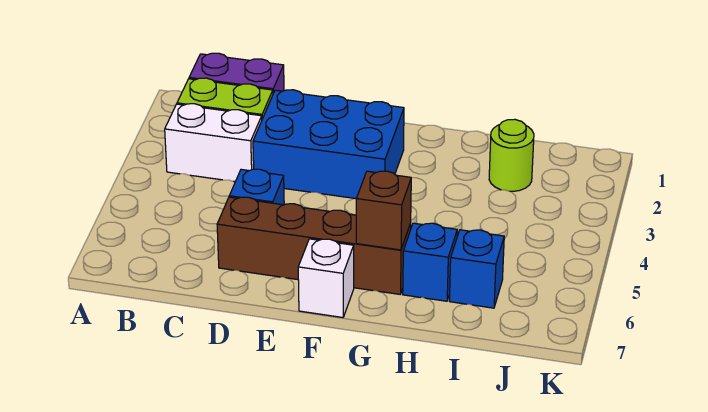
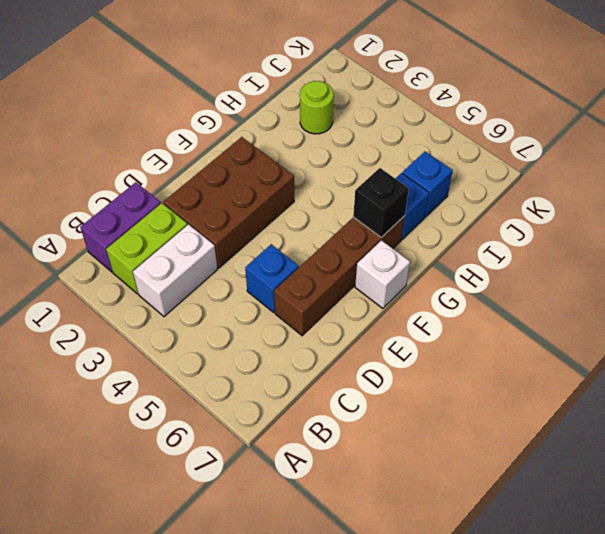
blue brick D2:F3 level 1 -> brown brick D2:F3 level 1
brown brick G6 level 2 -> black brick G6 level 2

